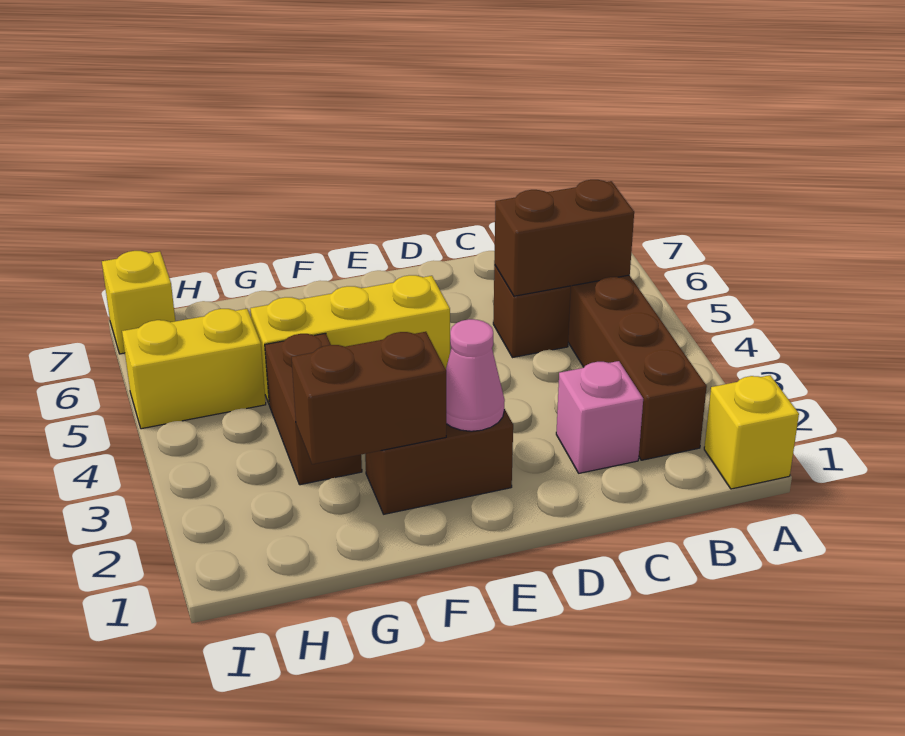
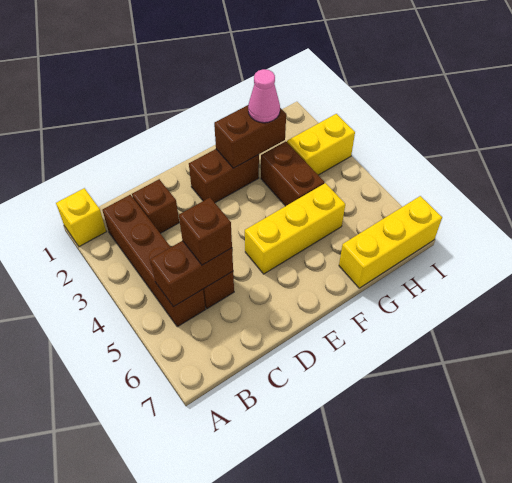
pink brick C2 level 1 -> brown brick C2 level 1
none -> brown brick C5 level 3
pink cone E2 level 2 -> pink cone G2 level 3
yellow brick H5:I5 level 1 -> yellow brick H3:I3 level 1
yellow brick I7 level 1 -> yellow brick G7:I7 level 1

